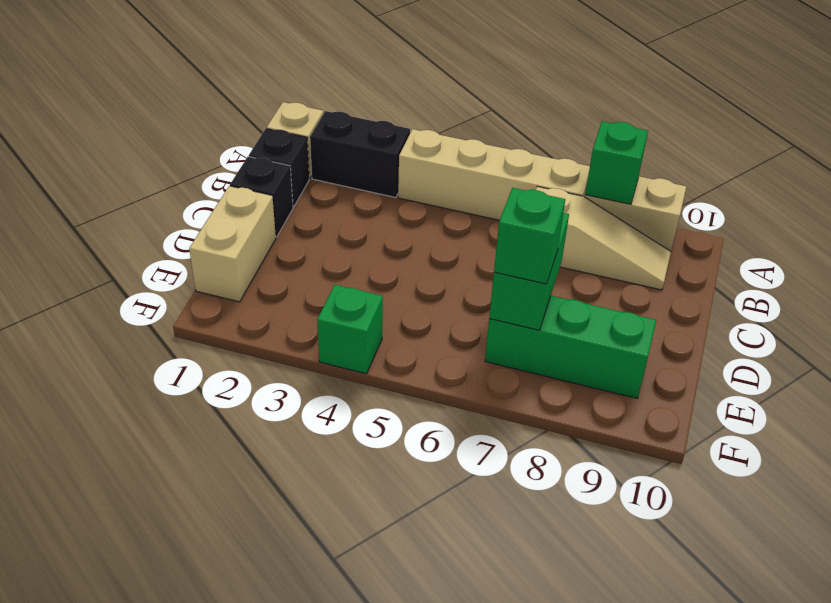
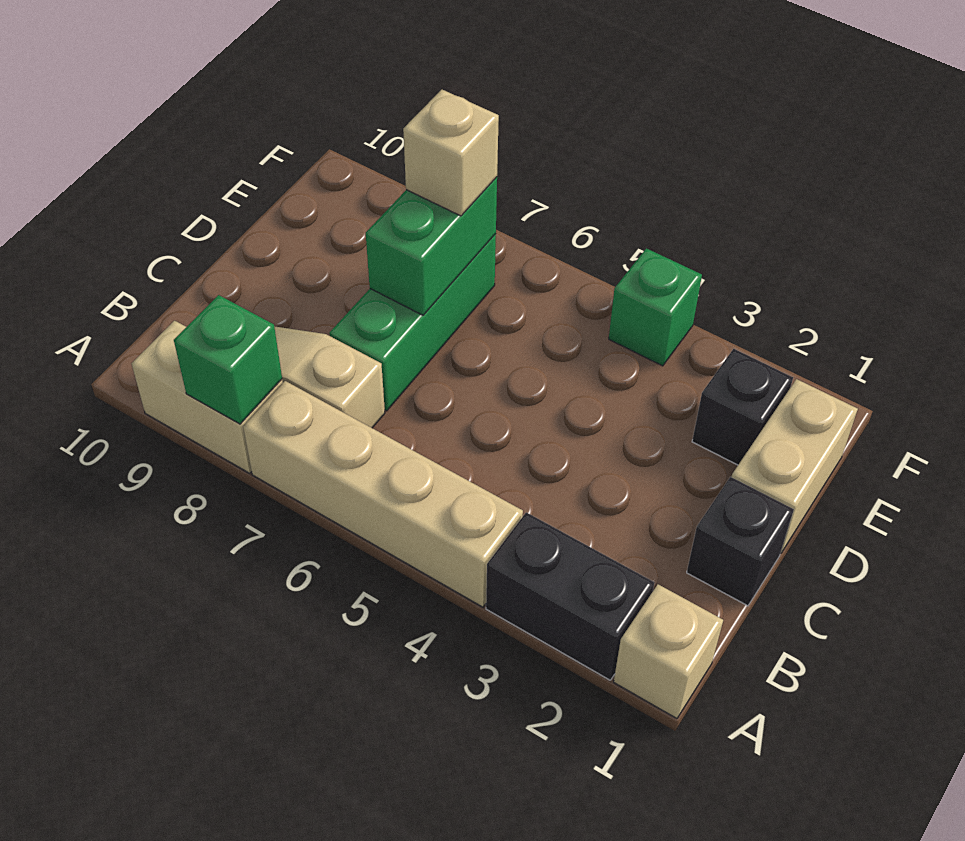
black brick B1 level 1 -> black brick E2 level 1
green brick E7:E9 level 1 -> green brick C7:E7 level 1
green brick E7 level 3 -> tan brick E7 level 3

